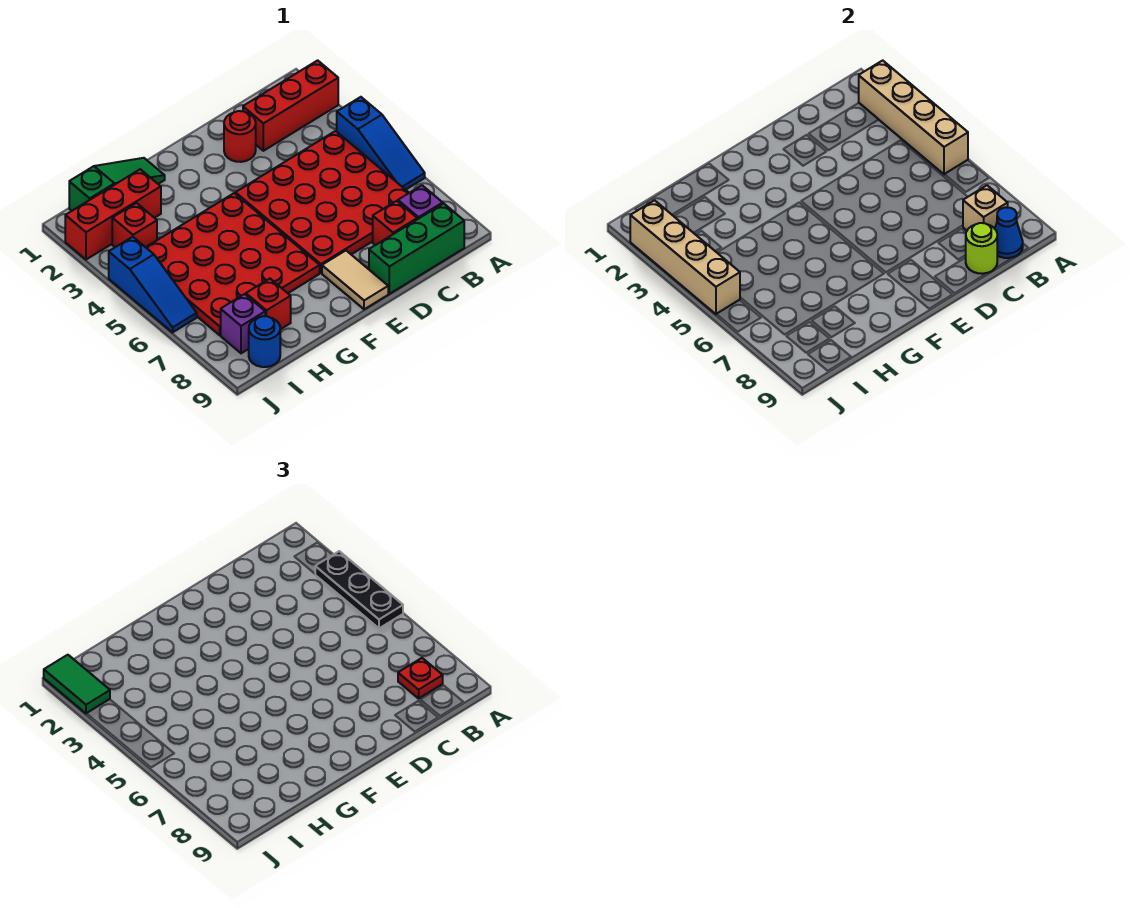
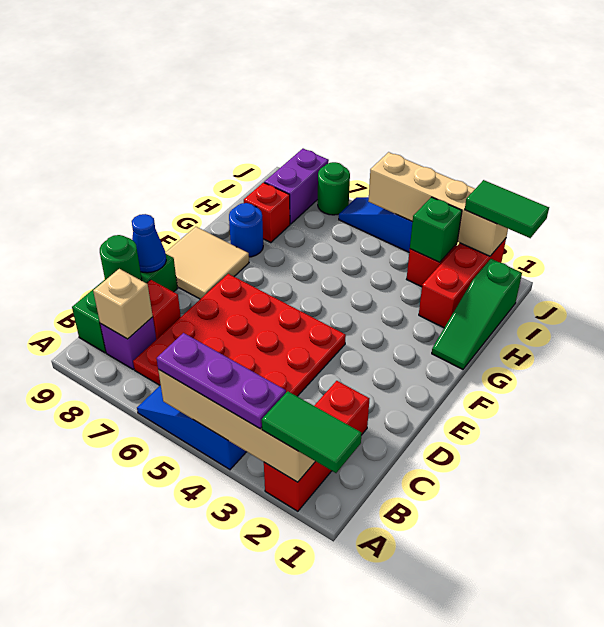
none -> green tile A1:A2 level 3
black plate A3:A5 level 3 -> purple plate A3:A5 level 3
red plate B8 level 3 -> none
blue cone B9 level 2 -> blue cone D9 level 2
lime round brick C9 level 2 -> green round brick C9 level 2
red round brick D2 level 1 -> none
tan tile E8:E9 level 1 -> tan tile E8:F9 level 1
red plate F4:I7 level 1 -> none
none -> green brick I3 level 2
purple brick I8 level 1 -> purple brick I8:J8 level 1
blue round brick I9 level 1 -> blue round brick G8 level 1
none -> green round brick J7 level 1

